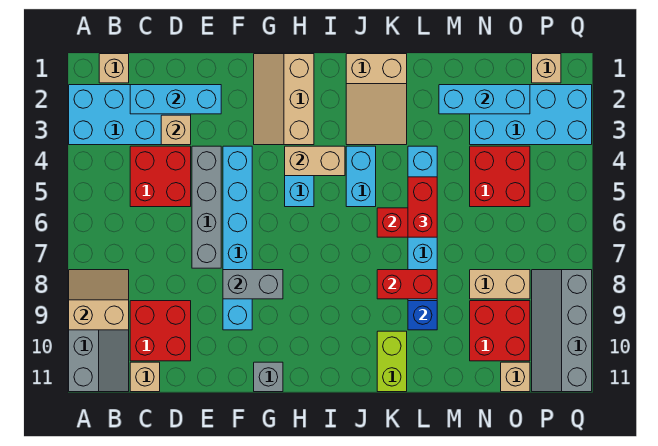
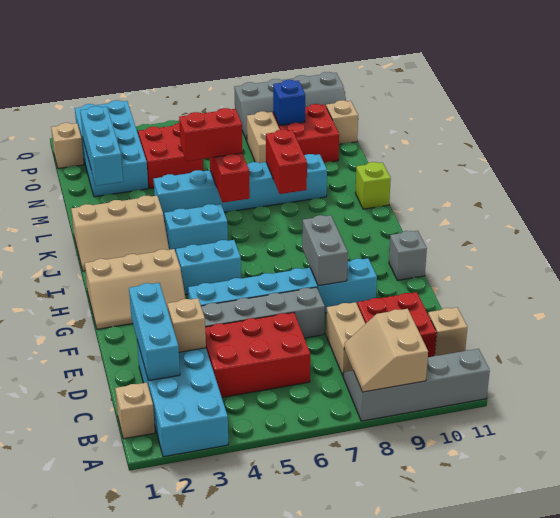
red brick C4:D5 level 1 -> red brick C4:D6 level 1
tan brick H4:I4 level 2 -> tan brick C8:D8 level 1
tan slope J1:K3 level 1 top 1 -> tan slope J1:K3 level 1 top K
lime brick K10:K11 level 1 -> lime brick K11 level 1
blue brick L9 level 2 -> blue brick O9 level 2

